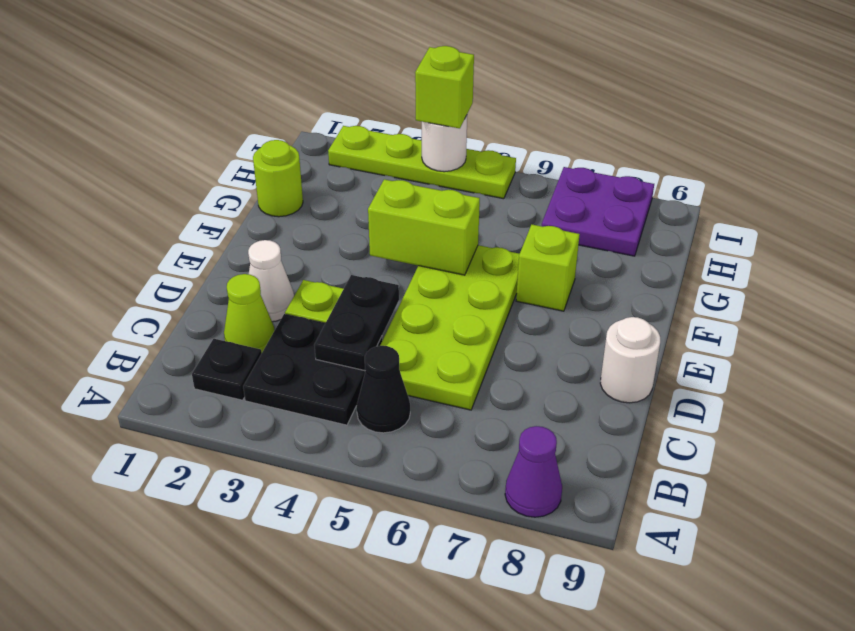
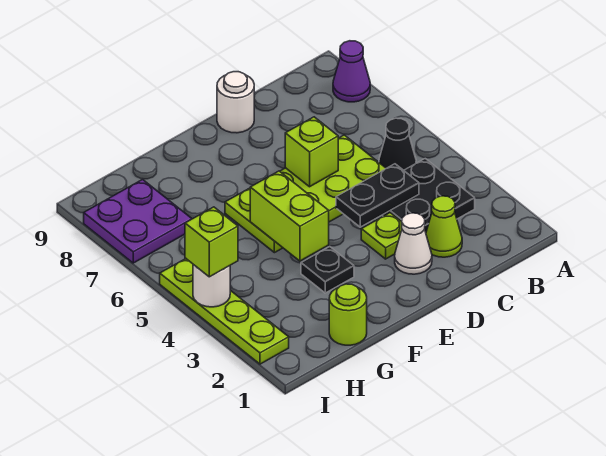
black plate B2 level 1 -> black plate F3 level 1
lime brick F7 level 1 -> lime brick D6 level 2

